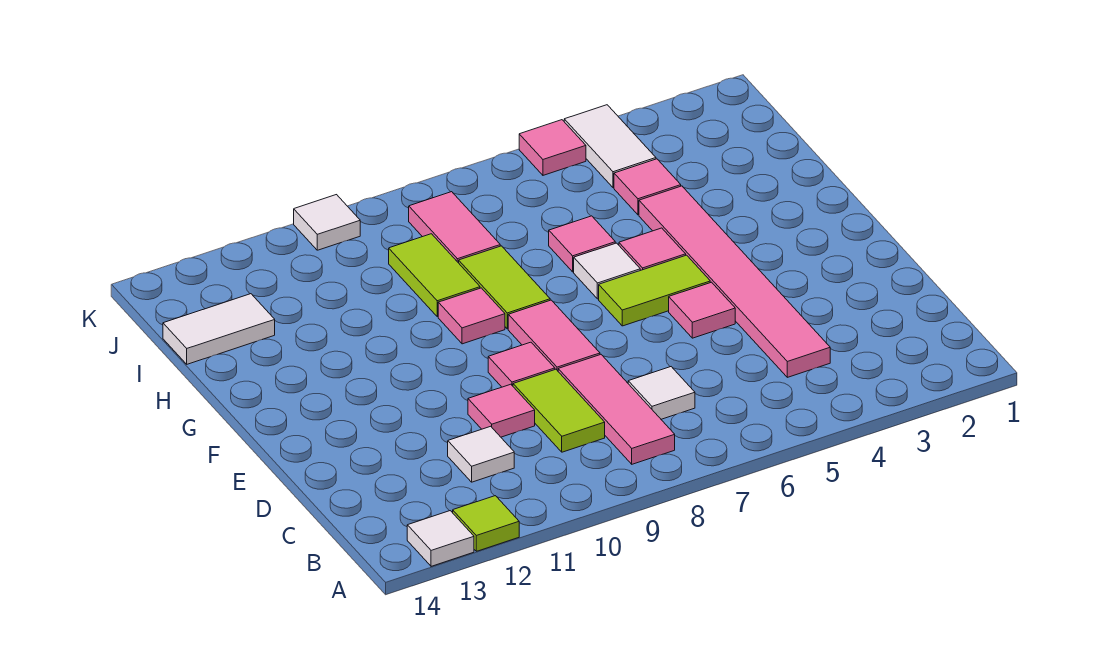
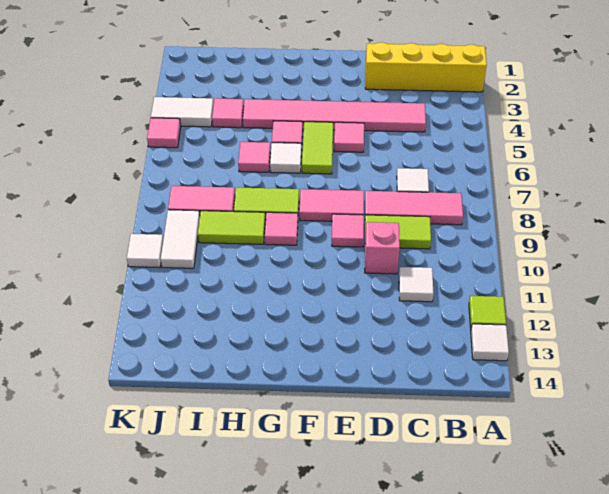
none -> yellow brick A2:D2 level 1
pink tile D10 level 1 -> pink brick D10 level 1
white tile I13:I14 level 1 -> white tile J9:J10 level 1

